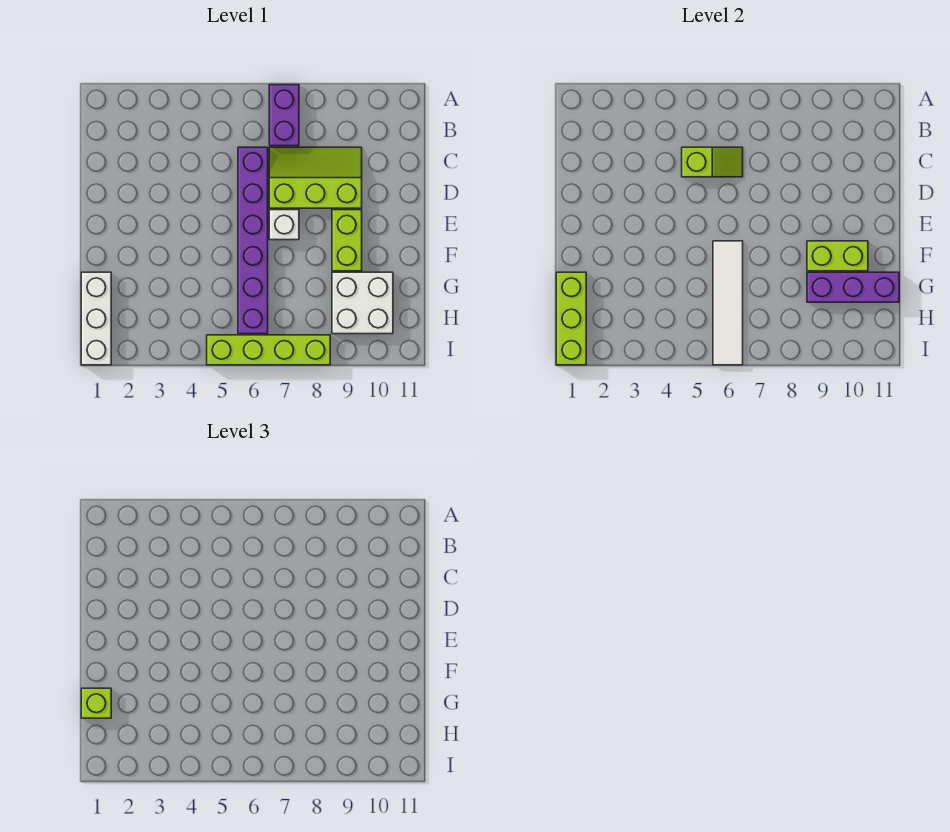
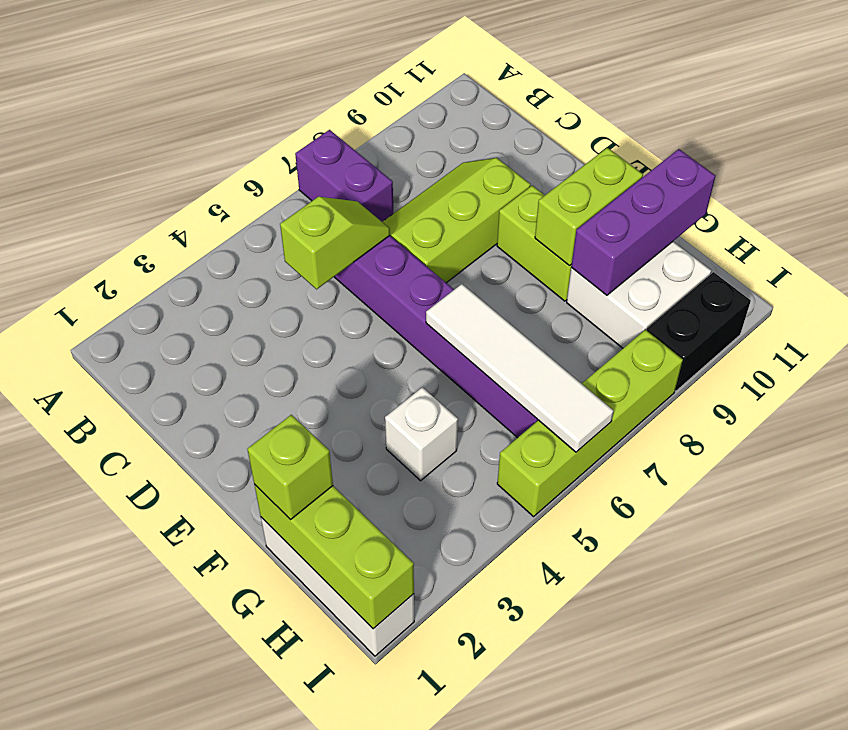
white brick E7 level 1 -> white brick G4 level 1
none -> black brick I9:I10 level 1

